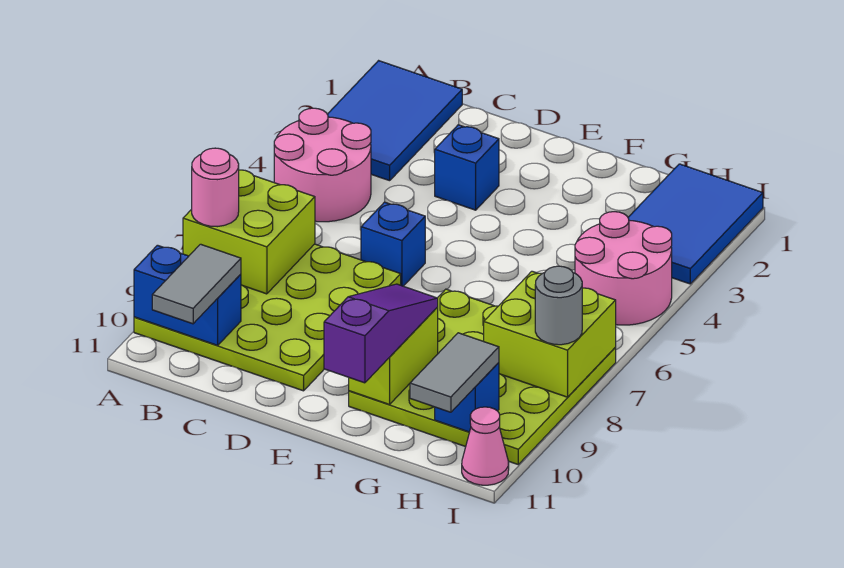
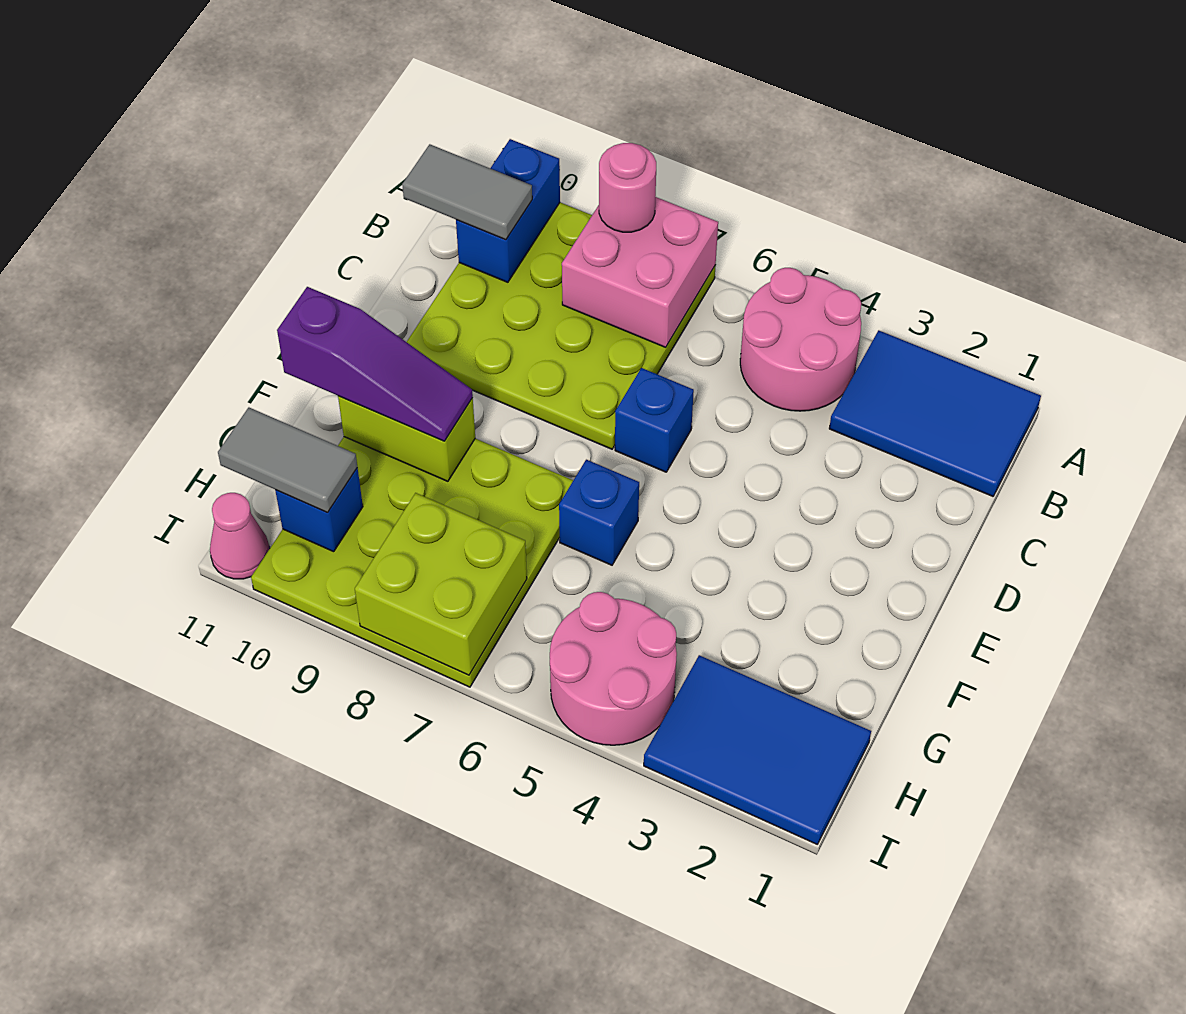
lime brick A7:B8 level 2 -> pink brick A7:B8 level 2
blue brick D3 level 1 -> blue brick F6 level 1
grey round brick I8 level 3 -> none

